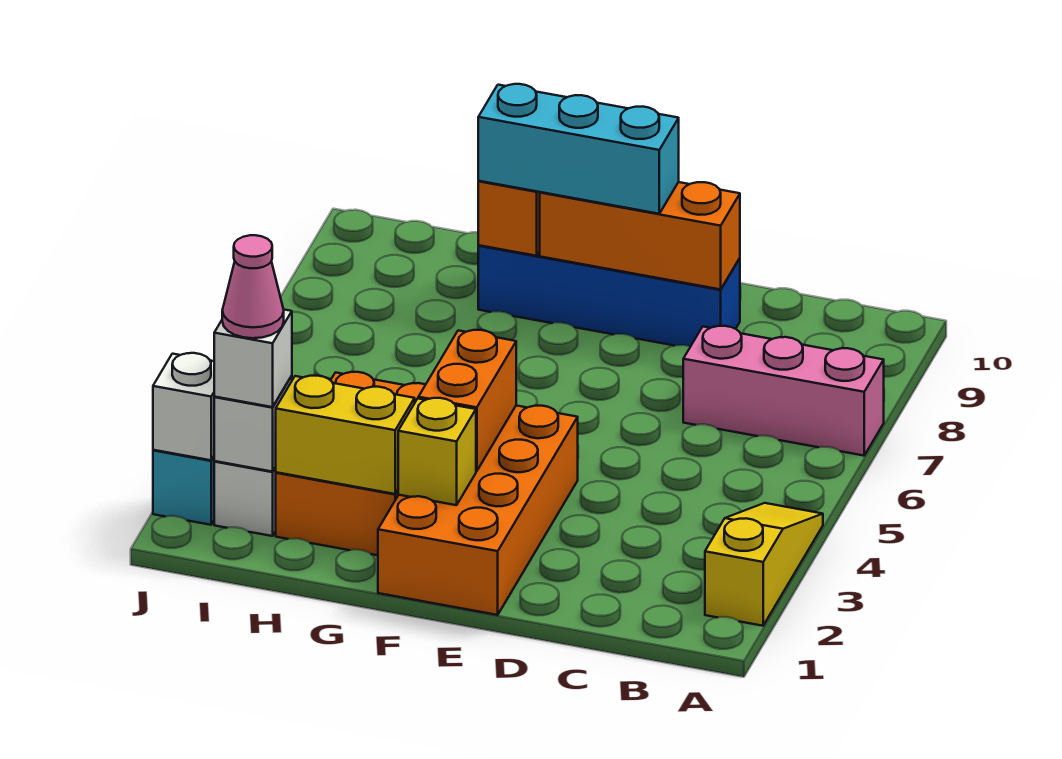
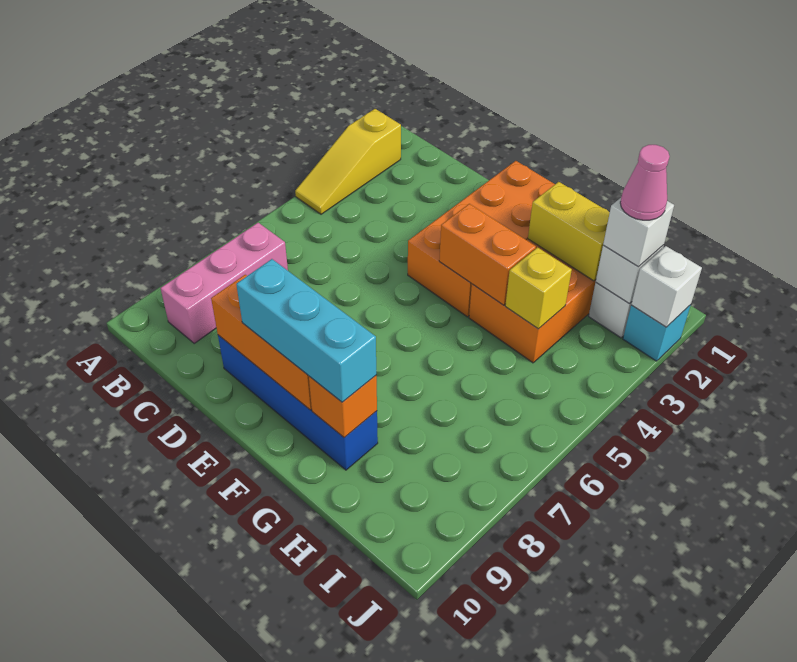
pink brick A7:C7 level 1 -> pink brick B7:B9 level 1
yellow brick F2 level 2 -> yellow brick H4 level 2
orange brick F3:F4 level 2 -> orange brick F4:G4 level 2

